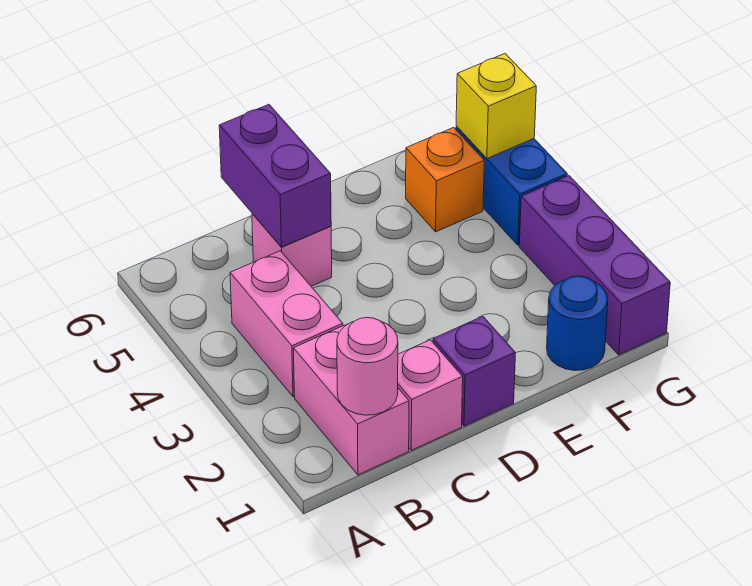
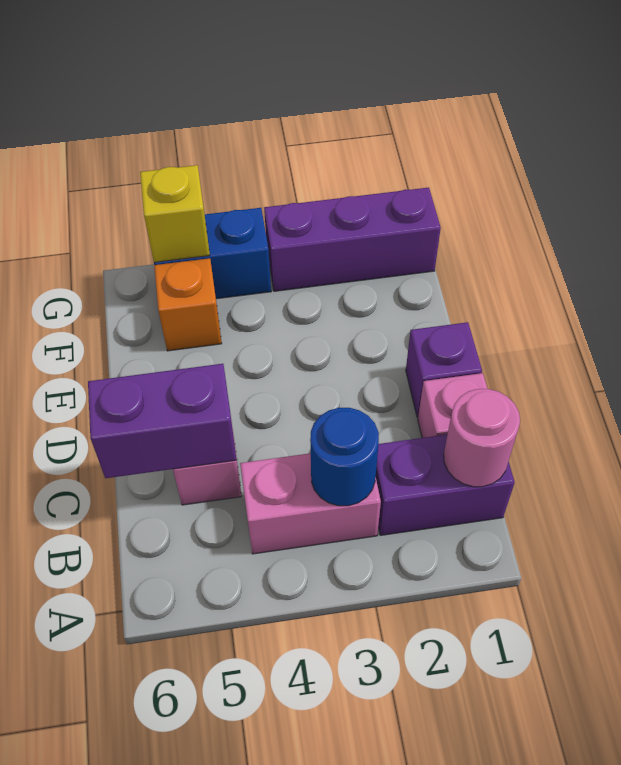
pink brick B1:B2 level 1 -> purple brick B1:B2 level 1
blue round brick F1 level 1 -> blue round brick B3 level 2

